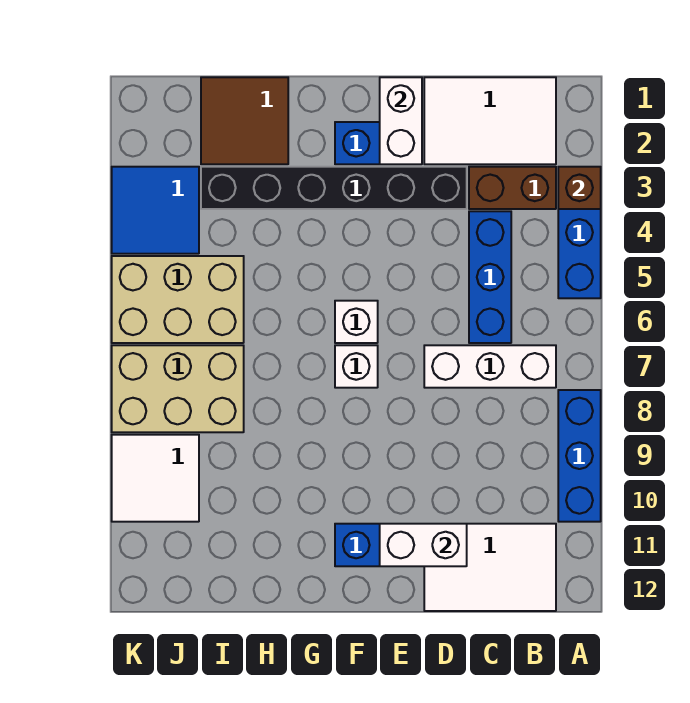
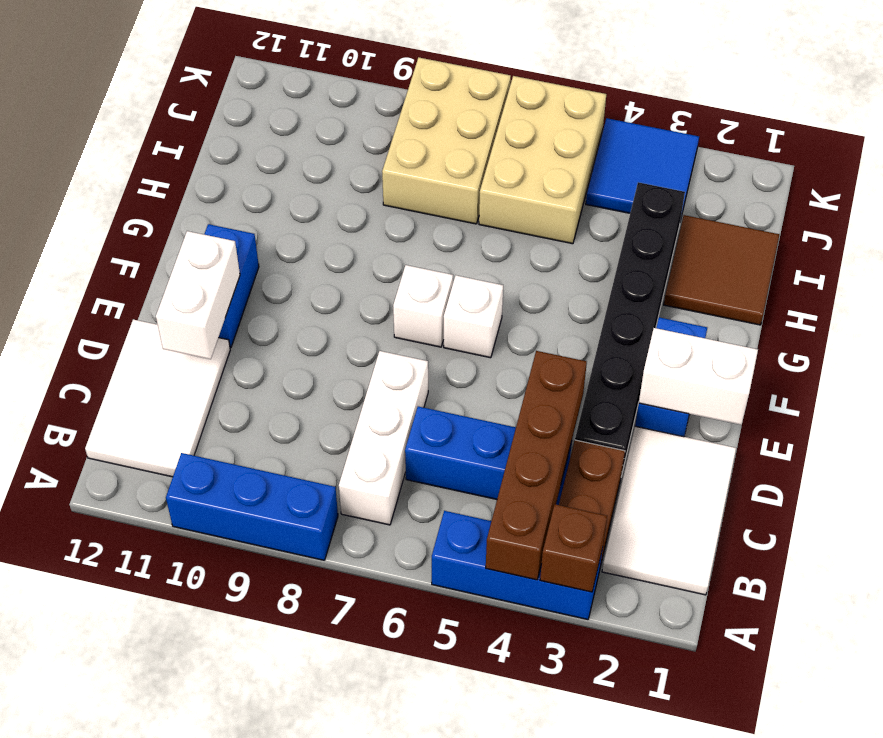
none -> brown brick A4:D4 level 2
white tile J9:K10 level 1 -> none

